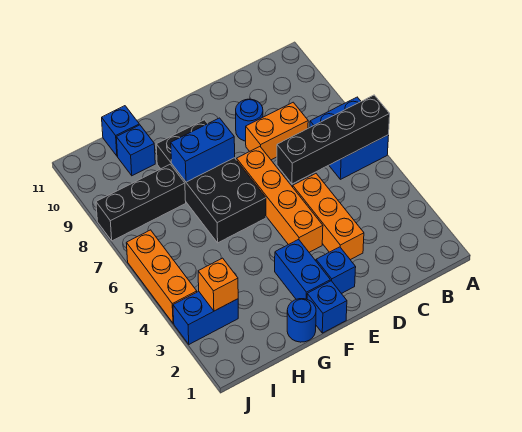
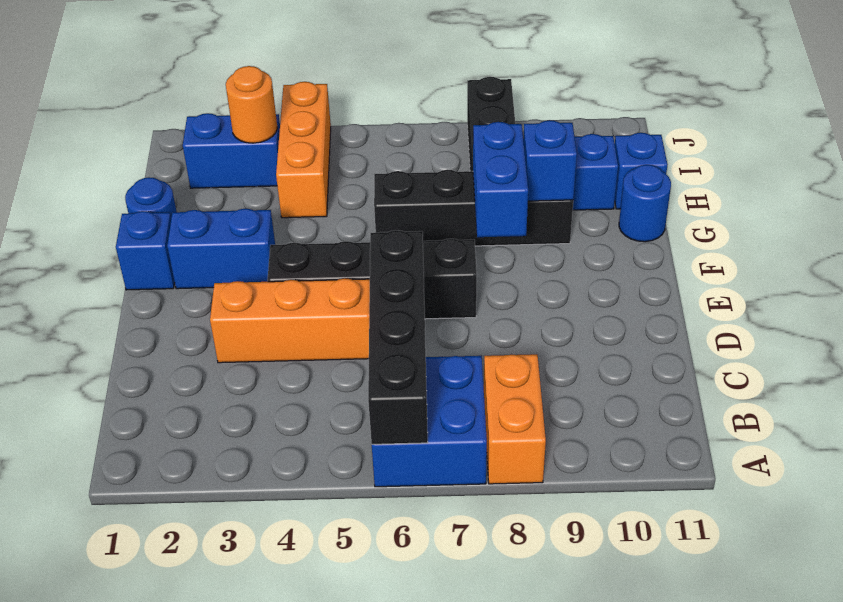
orange brick C8:D8 level 1 -> orange brick A8:B8 level 1
blue round brick D9 level 1 -> blue round brick G11 level 1
blue brick E2 level 1 -> blue brick G9 level 2
orange brick E4:E7 level 1 -> black brick E4:E7 level 1
black brick F6:G9 level 1 -> black brick G6:G9 level 1
blue brick I3:J3 level 1 -> blue brick I2:I3 level 1
orange brick I3 level 2 -> orange round brick I3 level 2
orange brick J4:J6 level 1 -> orange brick H4:J4 level 1

